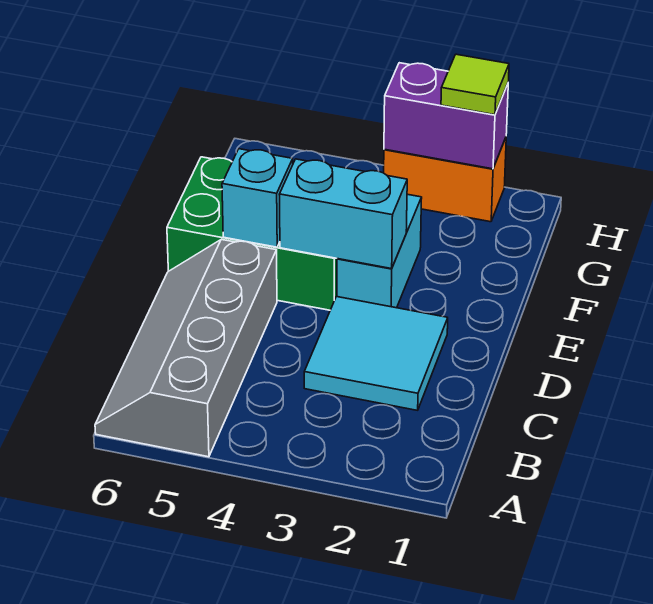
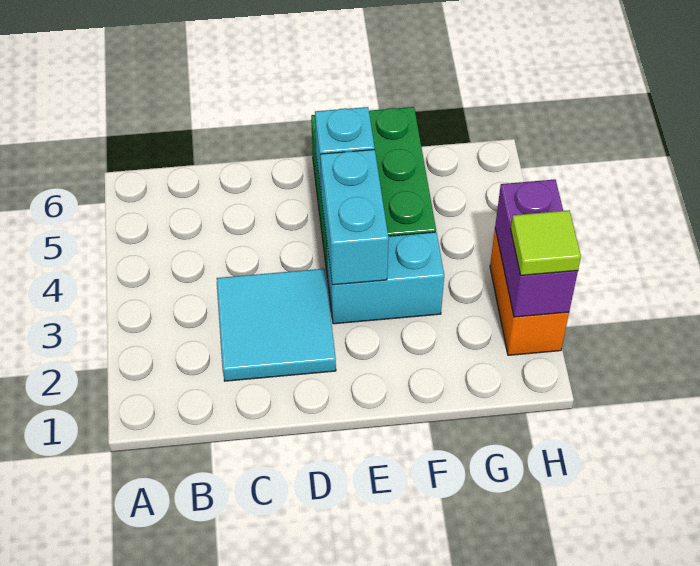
grey slope A5:D6 level 1 top 5 -> none

